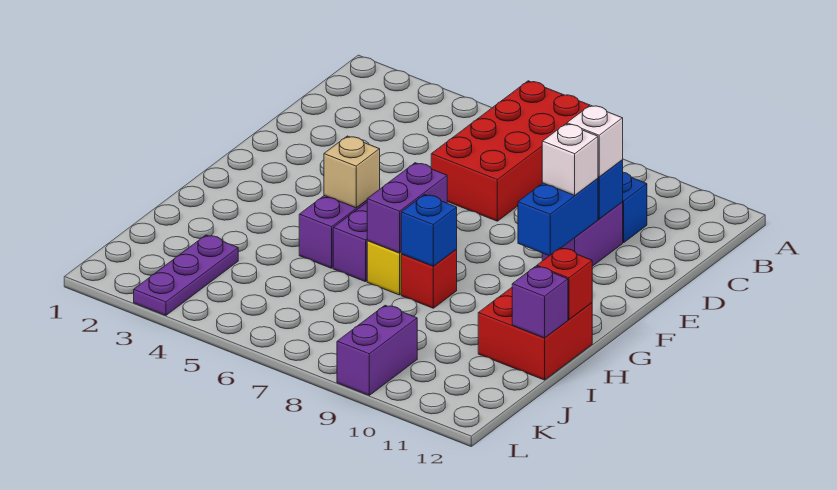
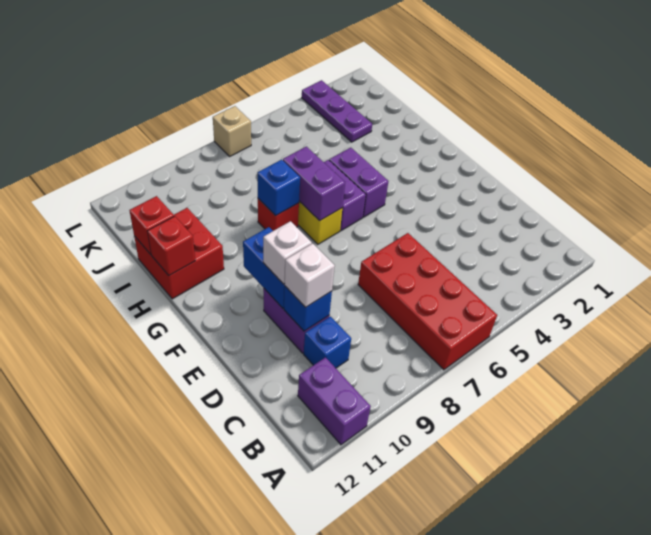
tan brick G5 level 2 -> tan brick L7 level 1
purple brick I12 level 2 -> red brick I12 level 2
purple brick K9:L9 level 1 -> purple brick A11:B11 level 1

